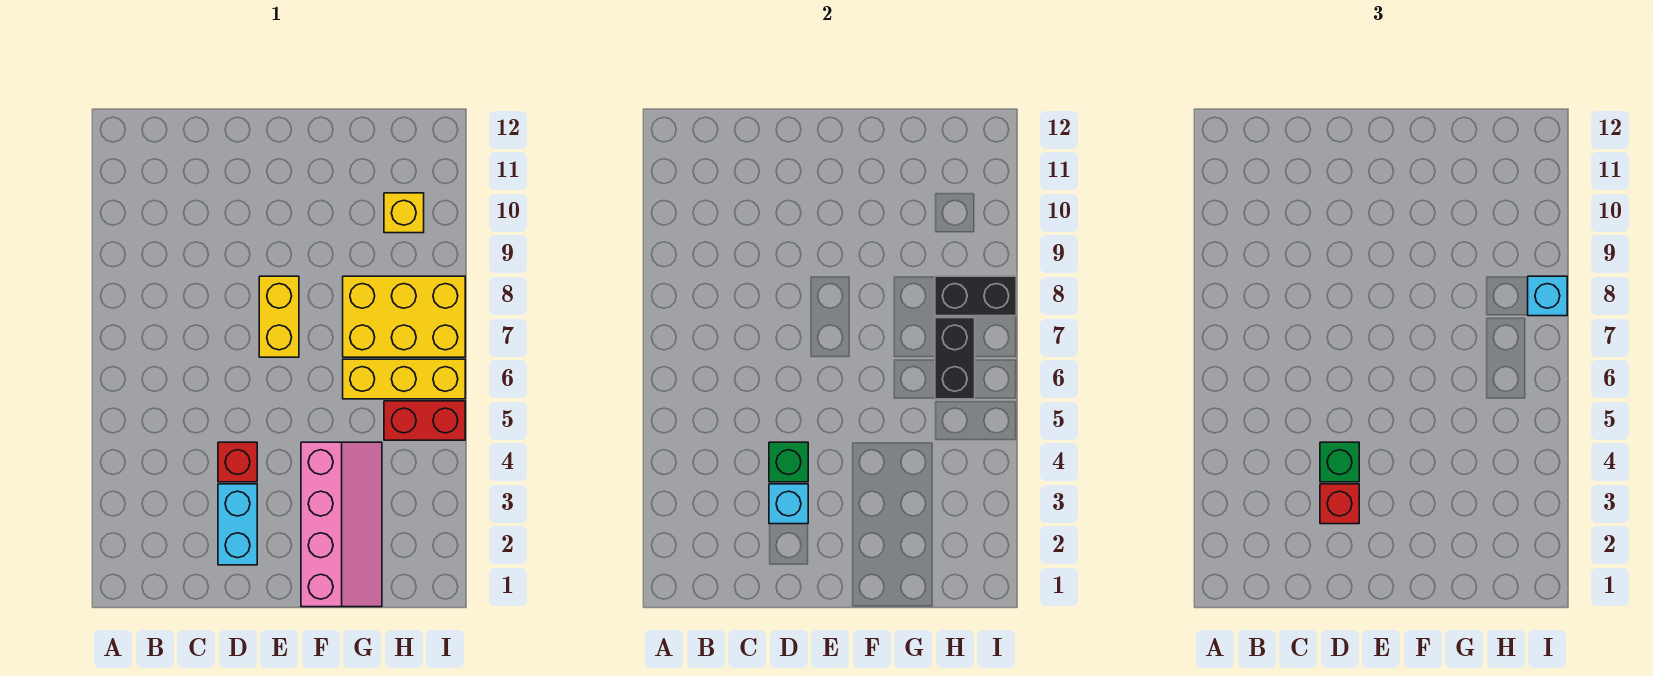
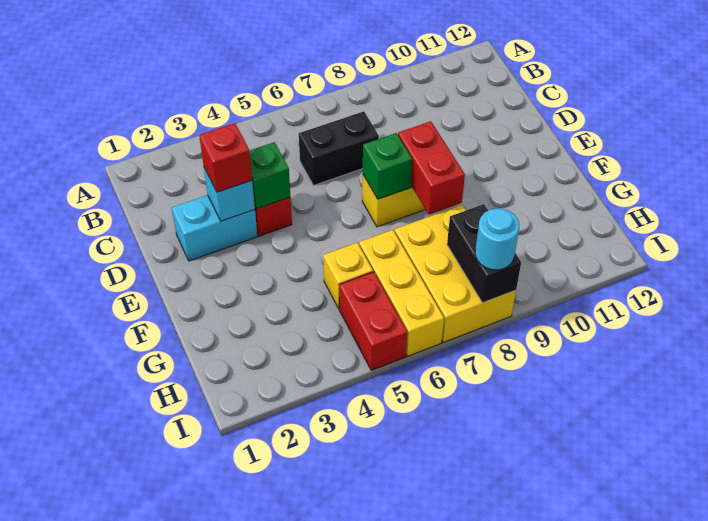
green brick D4 level 3 -> green brick E7 level 2
none -> red brick E8:F8 level 2
pink slope F1:G4 level 1 top F -> none
black brick H6:H7 level 2 -> black brick C6:C7 level 1
yellow brick H10 level 1 -> yellow brick G5 level 1
cyan brick I8 level 3 -> cyan round brick I8 level 3

